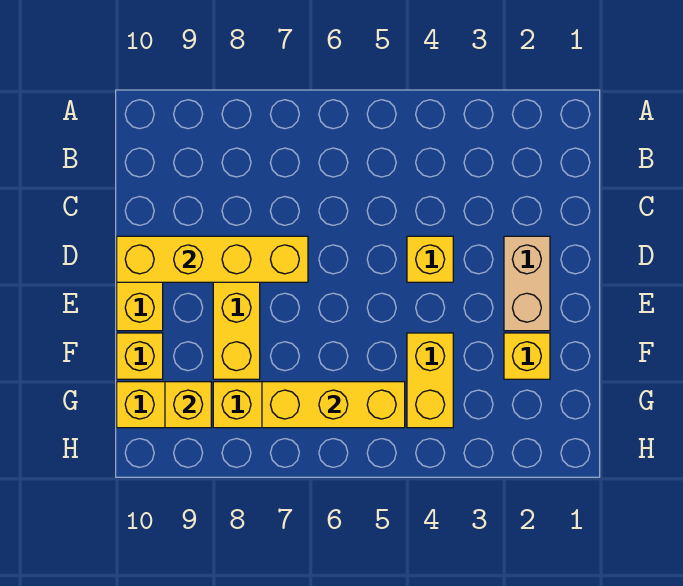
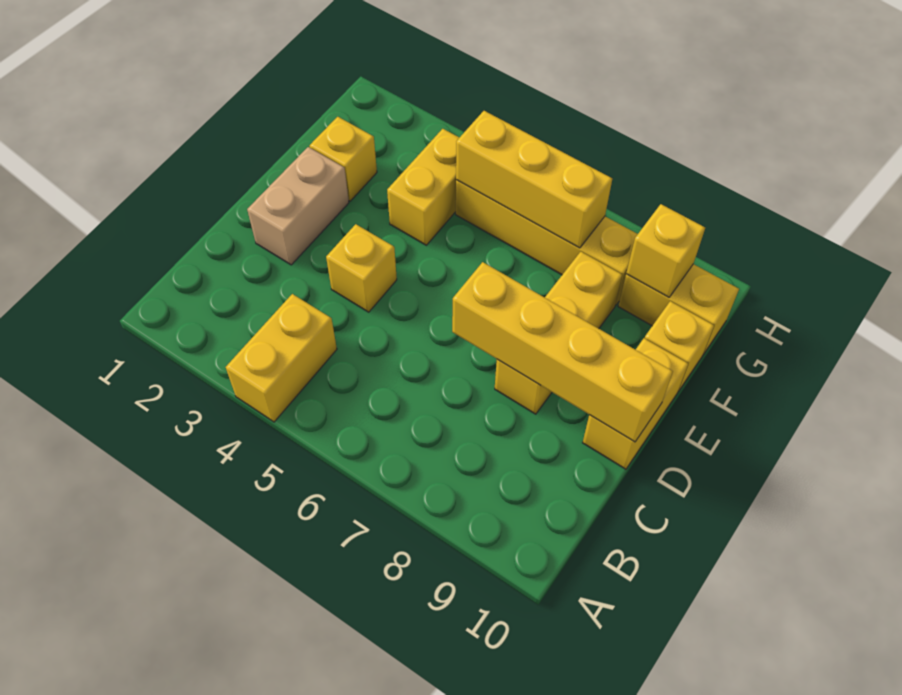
none -> yellow brick A4:B4 level 1

